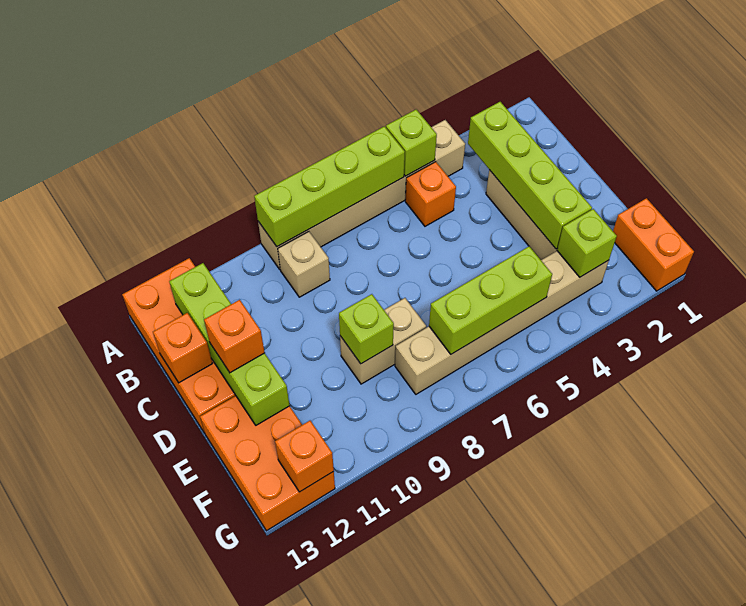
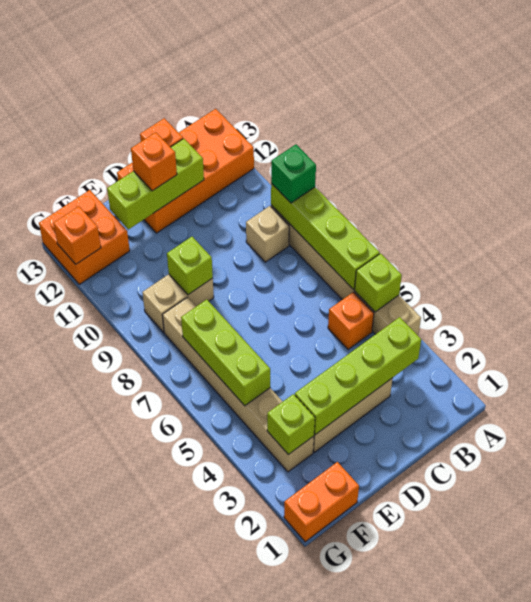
none -> green brick A9 level 3
lime brick B12:E12 level 2 -> lime brick C12:E12 level 2
tan brick E8:E9 level 1 -> tan brick E9:F9 level 1
orange brick E12:G13 level 1 -> orange brick F12:G13 level 1

